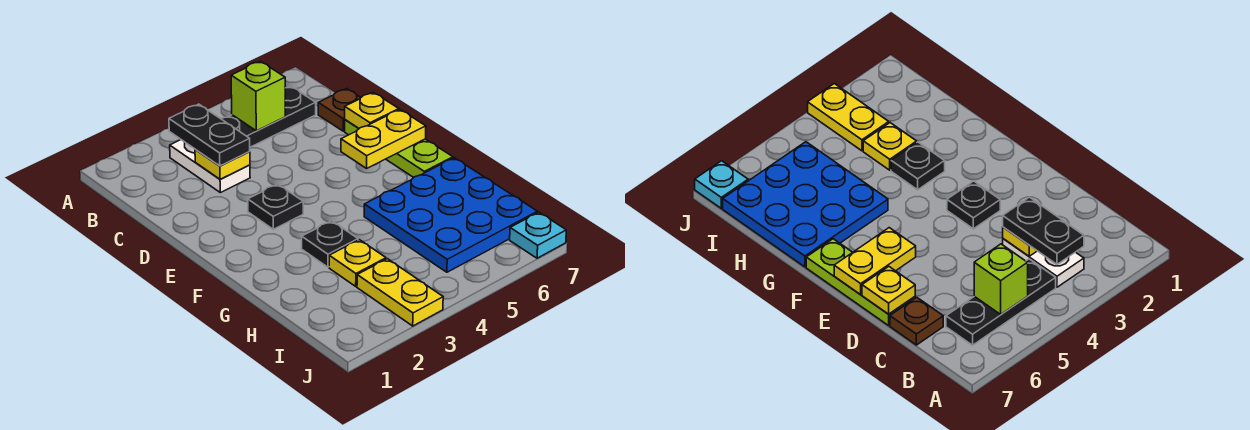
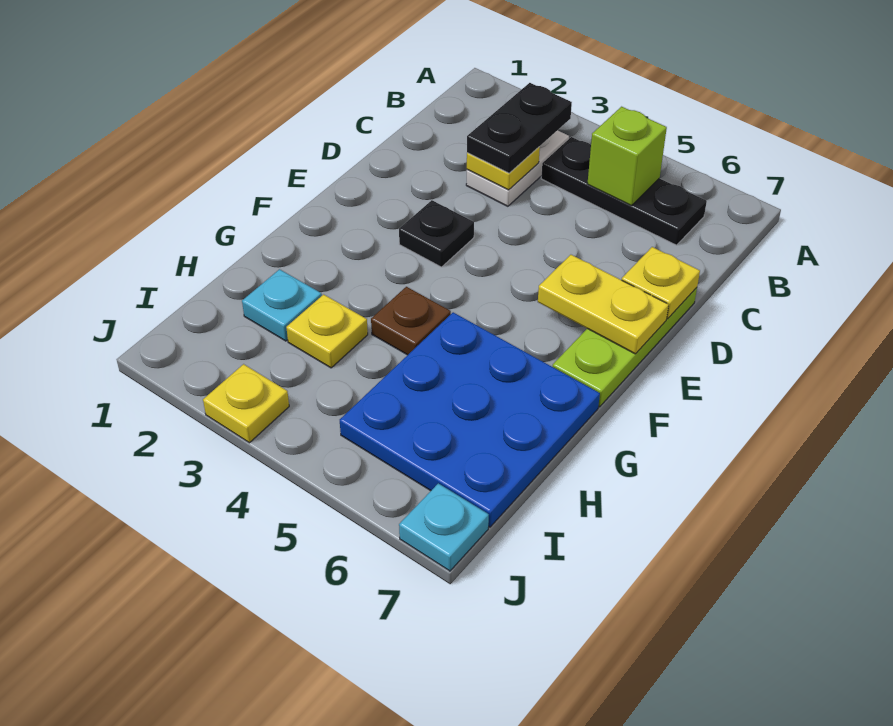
brown plate C7 level 1 -> brown plate G4 level 1
black plate G3 level 1 -> none
none -> cyan plate H2 level 1
yellow plate I3:J3 level 1 -> yellow plate J3 level 1

